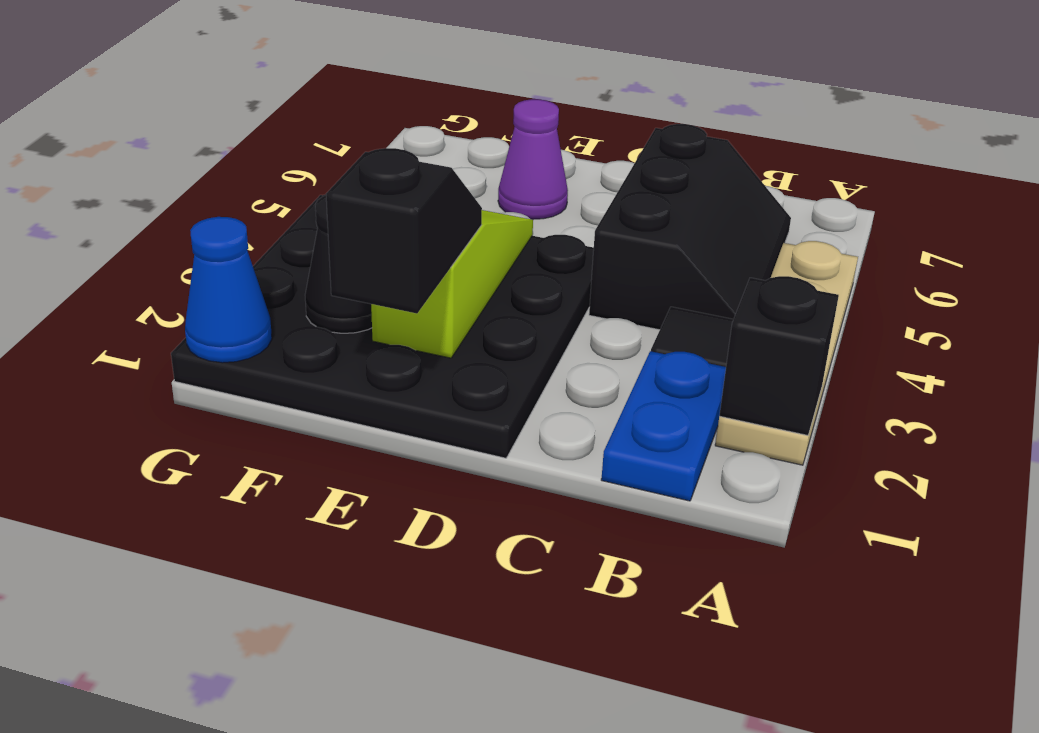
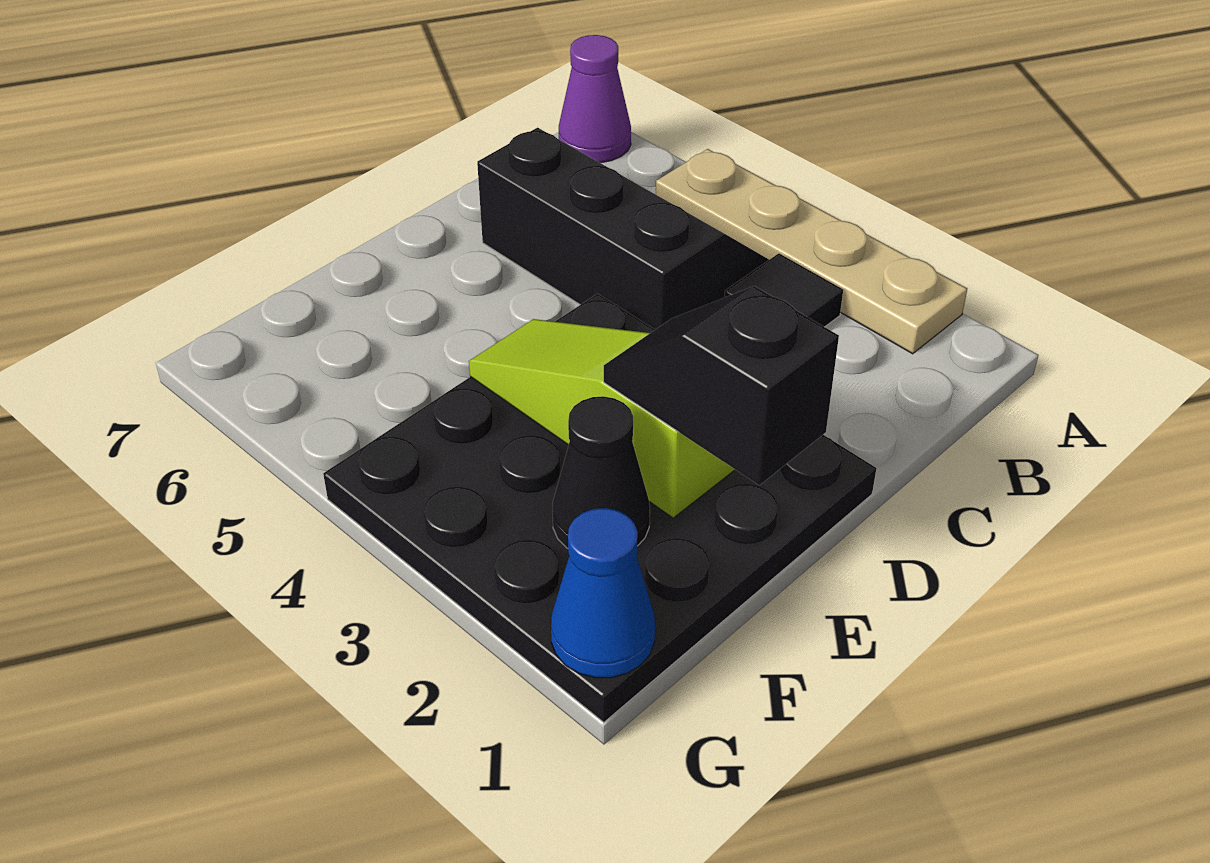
black brick A2 level 2 -> none
blue plate B1:B2 level 1 -> none
purple cone E6 level 1 -> purple cone A7 level 1

